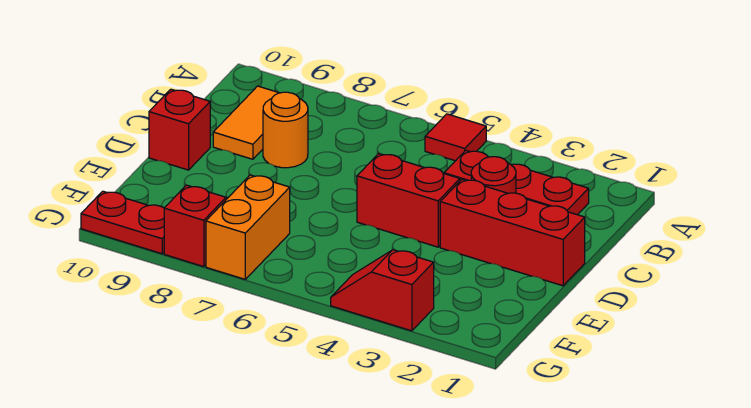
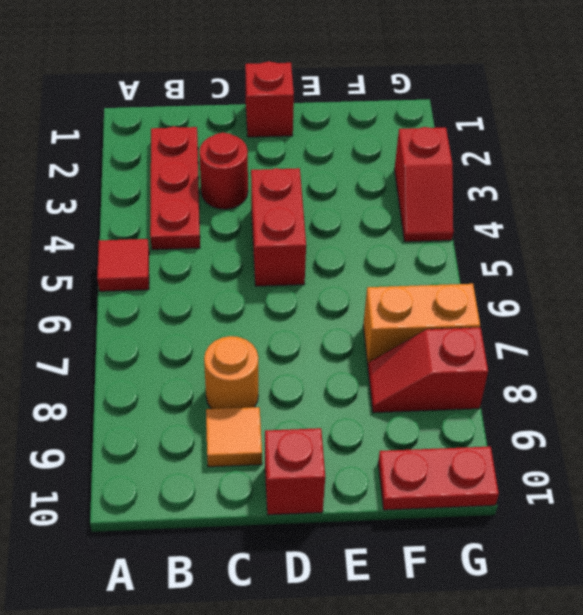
orange tile B9:C9 level 1 -> orange tile C9 level 1
red brick D1:D3 level 1 -> red brick D1 level 1
red plate G9:G10 level 1 -> red plate F10:G10 level 1

